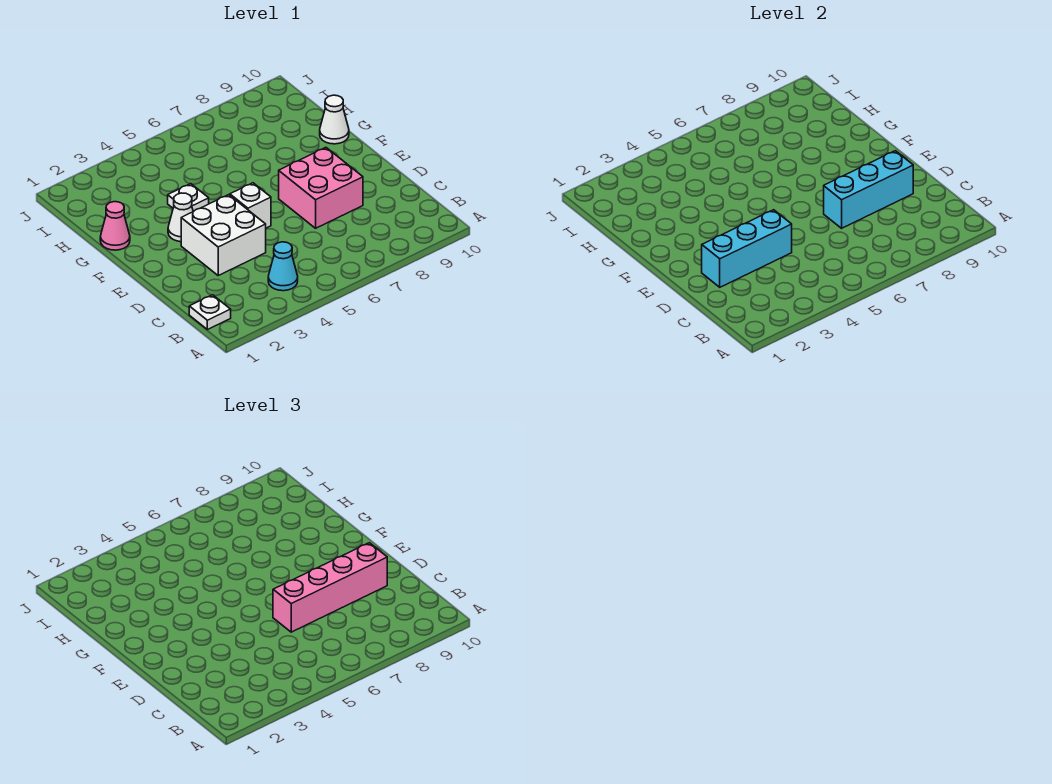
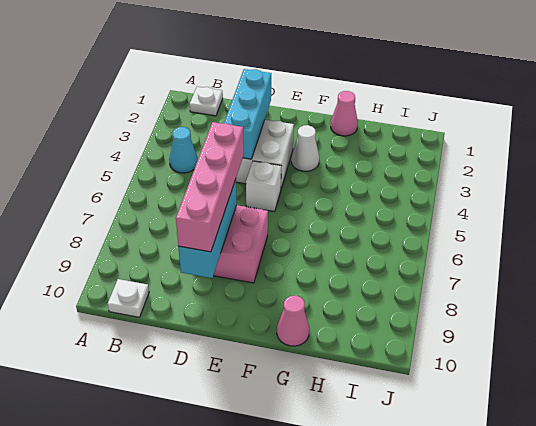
white plate G4 level 1 -> white plate B10 level 1
white cone G10 level 1 -> pink cone G10 level 1

